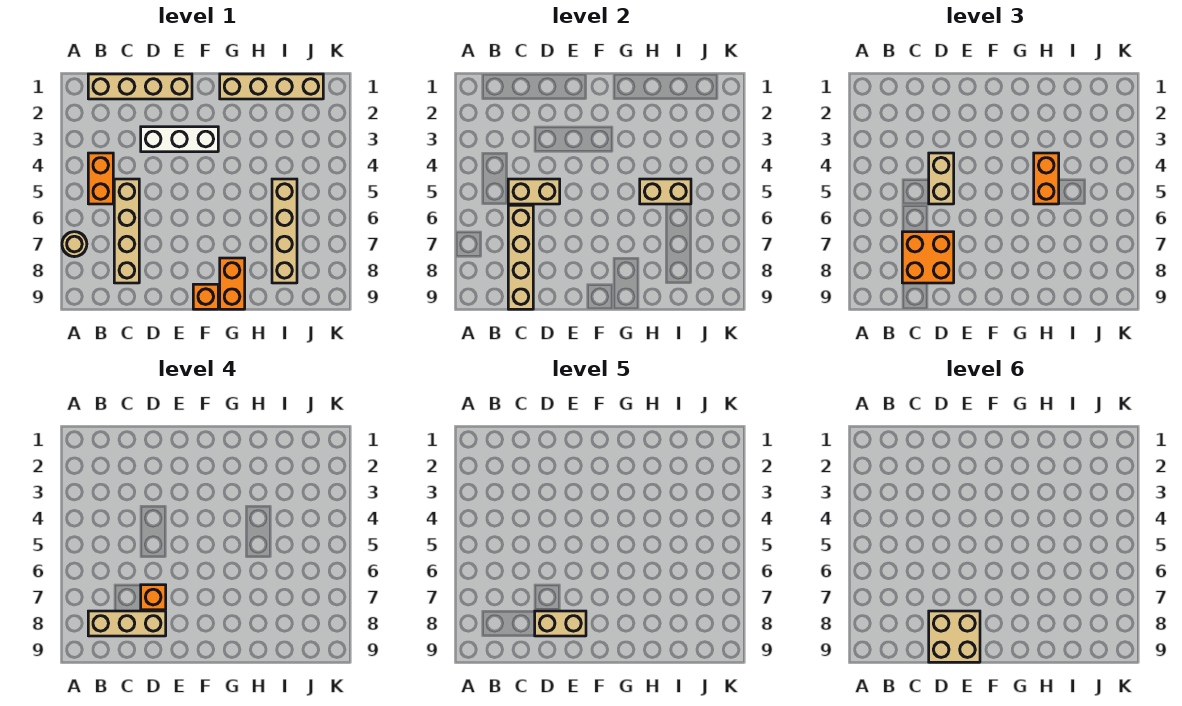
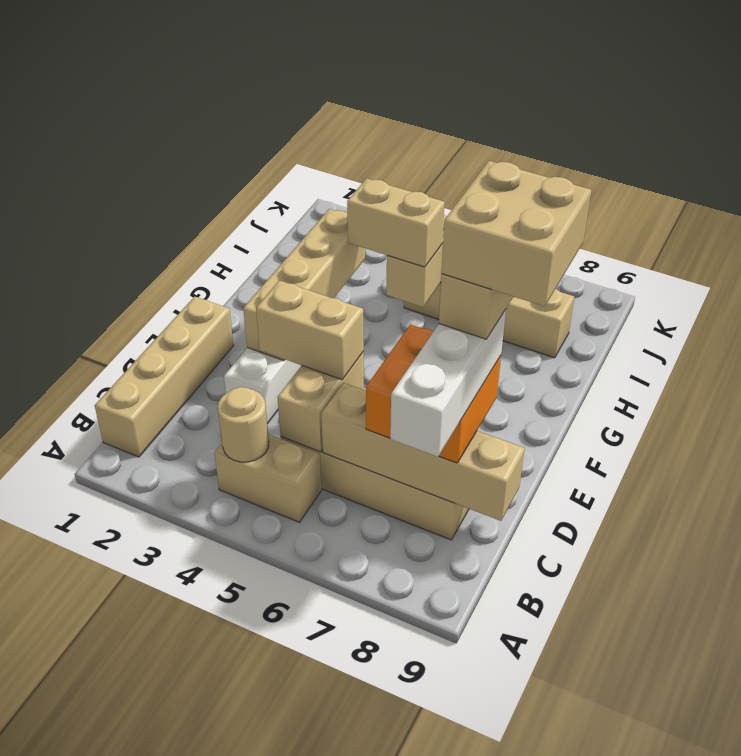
tan round brick A7 level 1 -> tan round brick B4 level 2
orange brick B4:B5 level 1 -> tan brick B4:B5 level 1
tan brick B8:D8 level 4 -> white brick B8:D8 level 4
orange brick D7 level 4 -> none
orange brick F9 level 1 -> none
tan brick G1:J1 level 1 -> tan brick E3:H3 level 2
orange brick G8:G9 level 1 -> none
orange brick H4:H5 level 3 -> tan brick H4:H5 level 3

